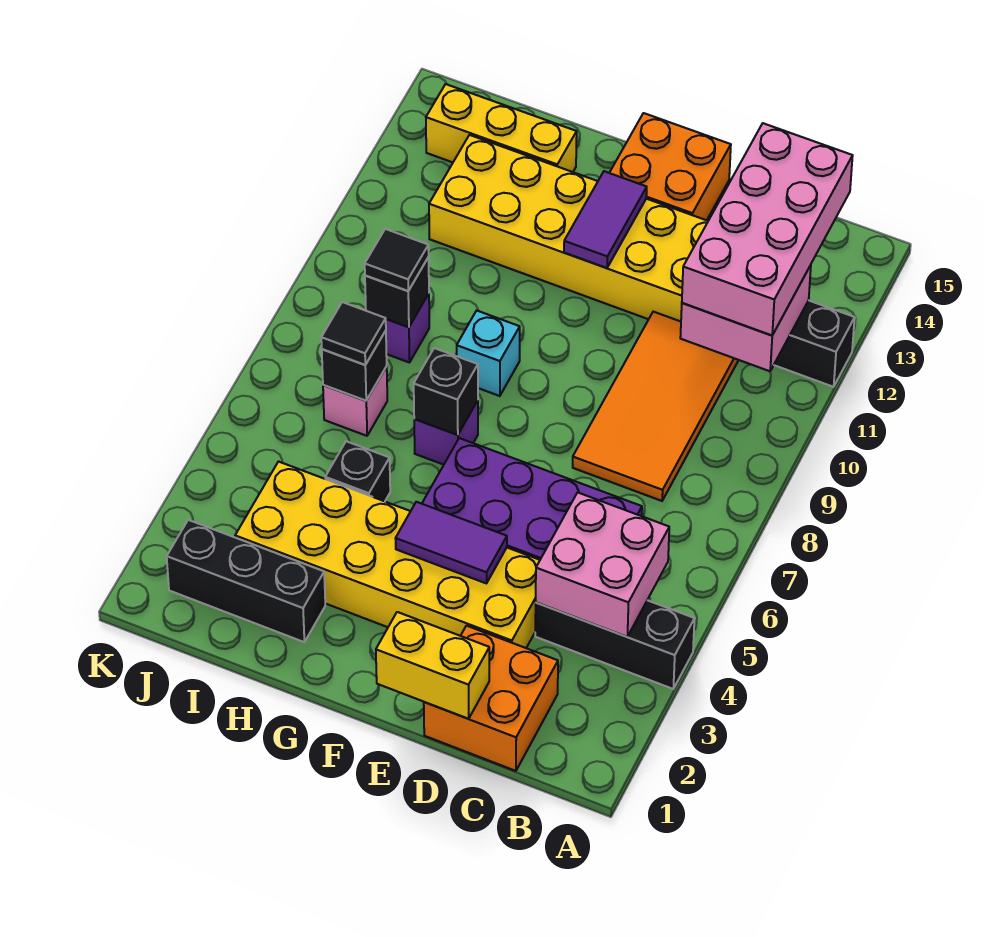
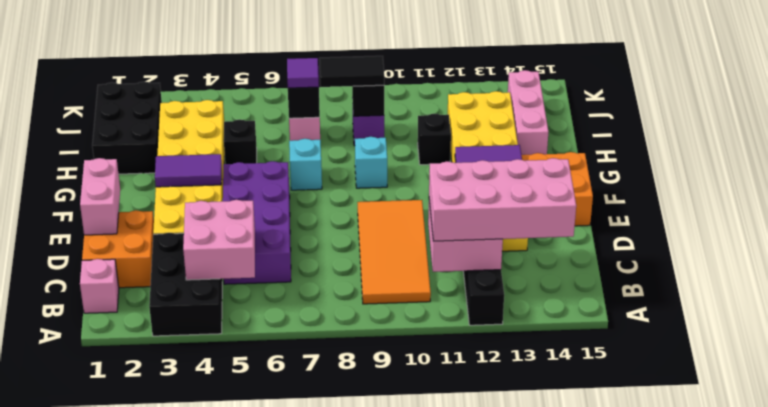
black brick A4:C4 level 1 -> black brick A3:C4 level 1
none -> pink brick B1 level 1
orange tile C8:D11 level 1 -> orange tile B9:E10 level 1
yellow brick D1:E1 level 2 -> pink brick D1:E1 level 2
purple tile E4:F4 level 2 -> purple tile F3:F4 level 2
purple brick G7 level 1 -> cyan brick G7 level 1
black brick G7 level 2 -> black brick H11 level 1
black brick H2:J2 level 1 -> black brick H1:J2 level 1
yellow brick H14:J14 level 1 -> pink brick H14:J14 level 1
black tile I7 level 3 -> purple tile I7 level 3
black tile I9 level 3 -> black tile I8:I9 level 3

